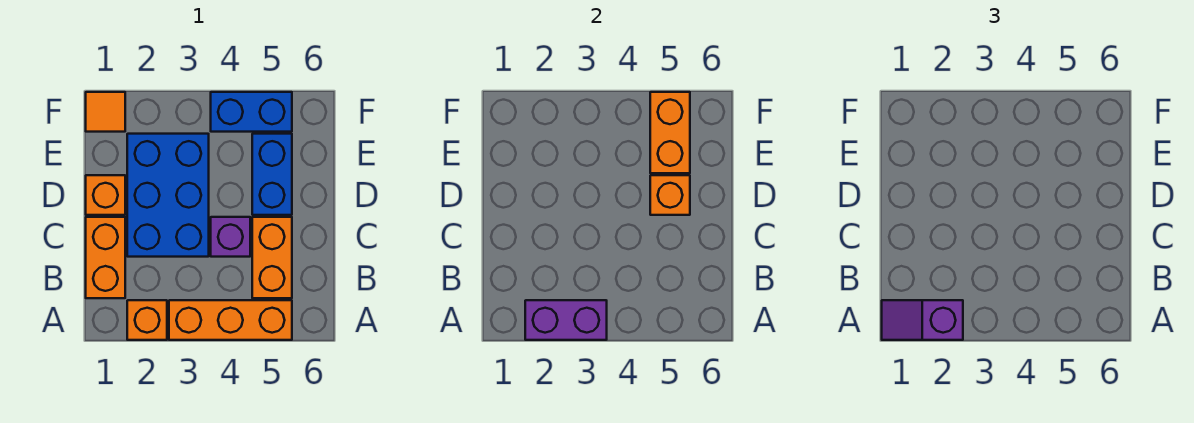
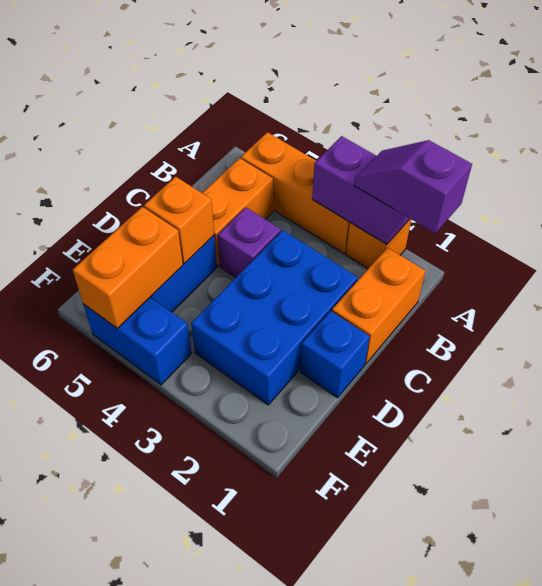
purple slope A1:A2 level 3 top 2 -> purple slope A1:A2 level 3 top 1
orange brick D1 level 1 -> blue brick D1 level 1
orange tile F1 level 1 -> none

